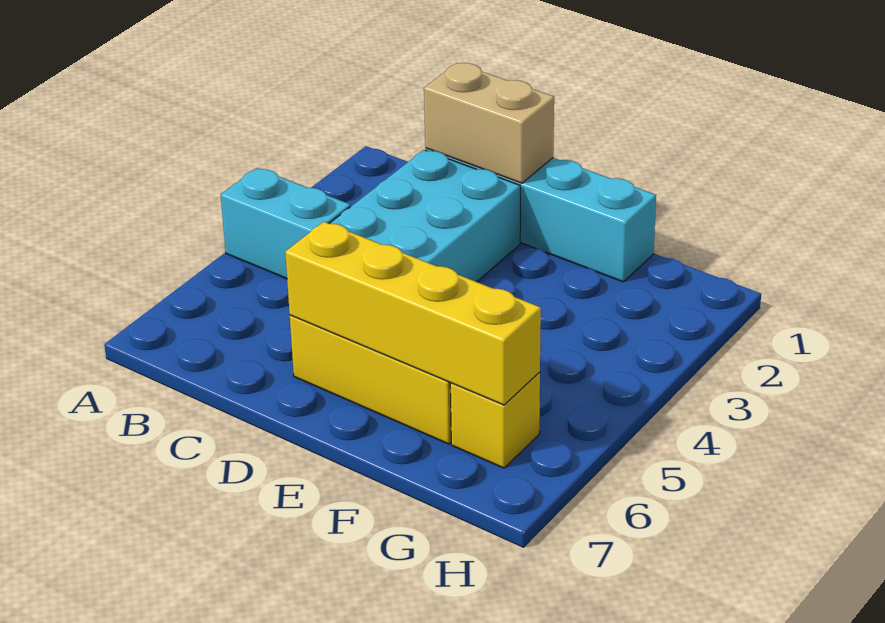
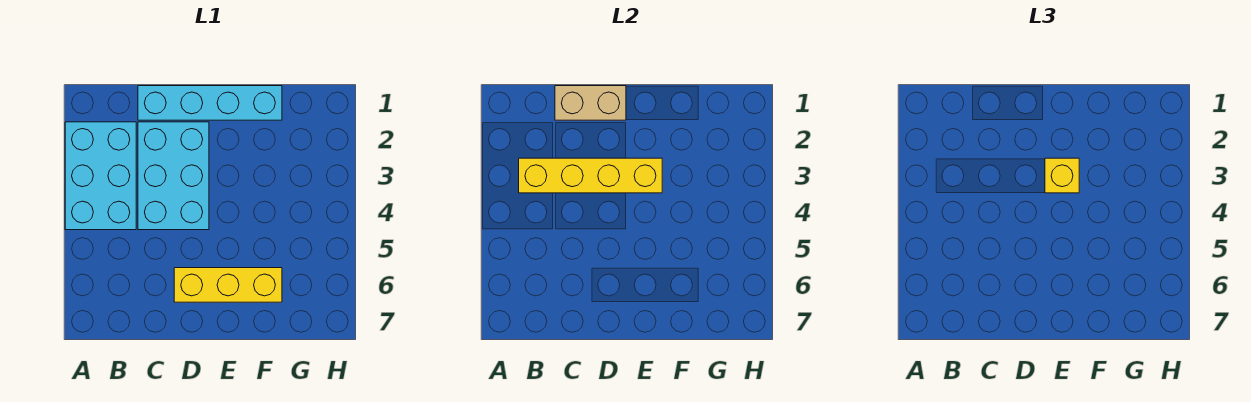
cyan brick A4:B4 level 1 -> cyan brick A2:B4 level 1
yellow brick D6:G6 level 2 -> yellow brick B3:E3 level 2
yellow brick G6 level 1 -> yellow brick E3 level 3

